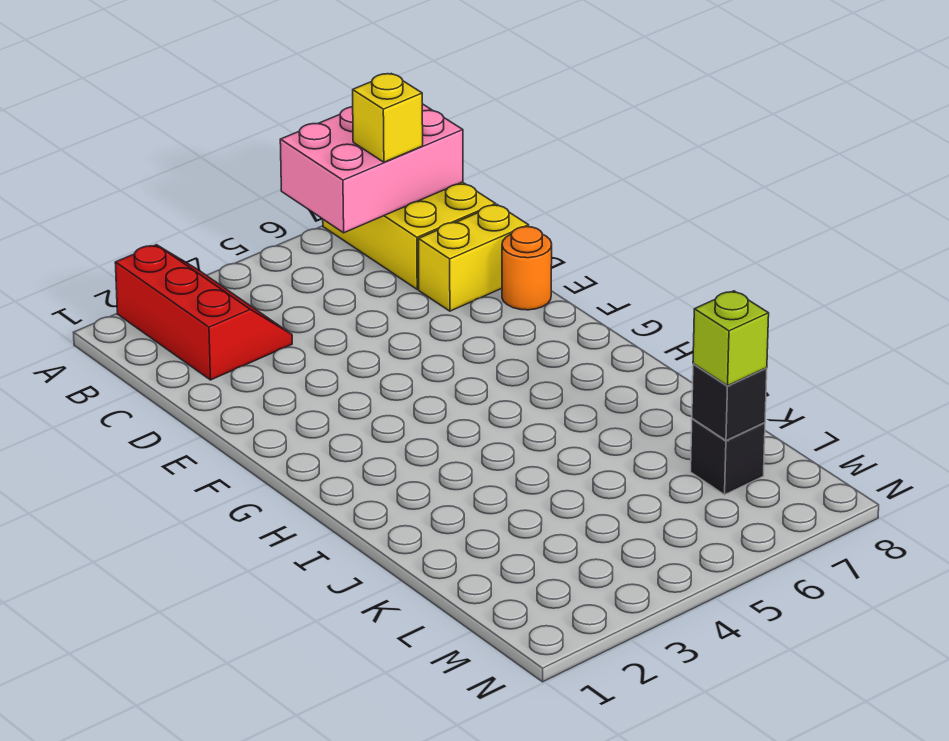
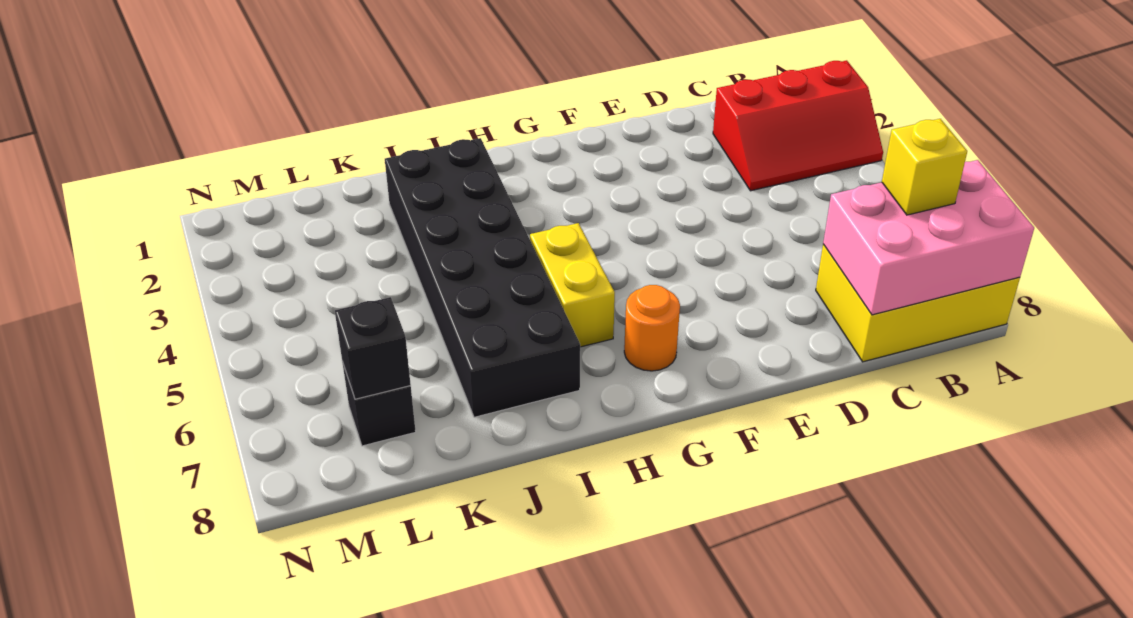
pink brick A6:B8 level 2 -> pink brick A7:C8 level 2
yellow brick D7:D8 level 1 -> yellow brick H5:H6 level 1
orange round brick E8 level 1 -> orange round brick G7 level 1
none -> black brick I2:J7 level 1
lime brick L7 level 3 -> none

